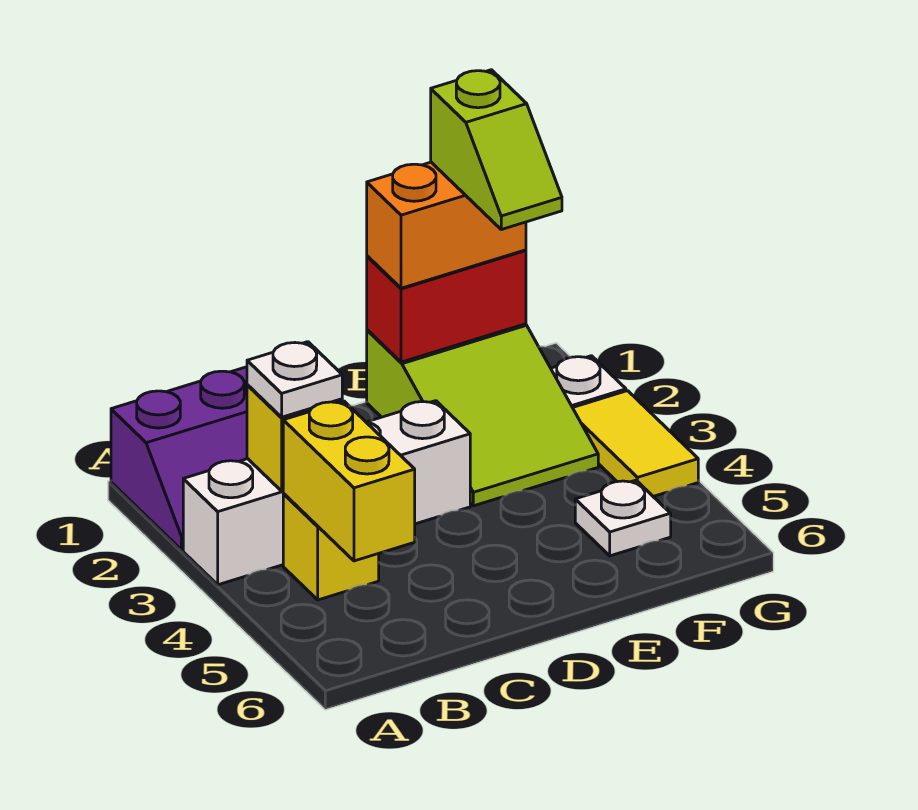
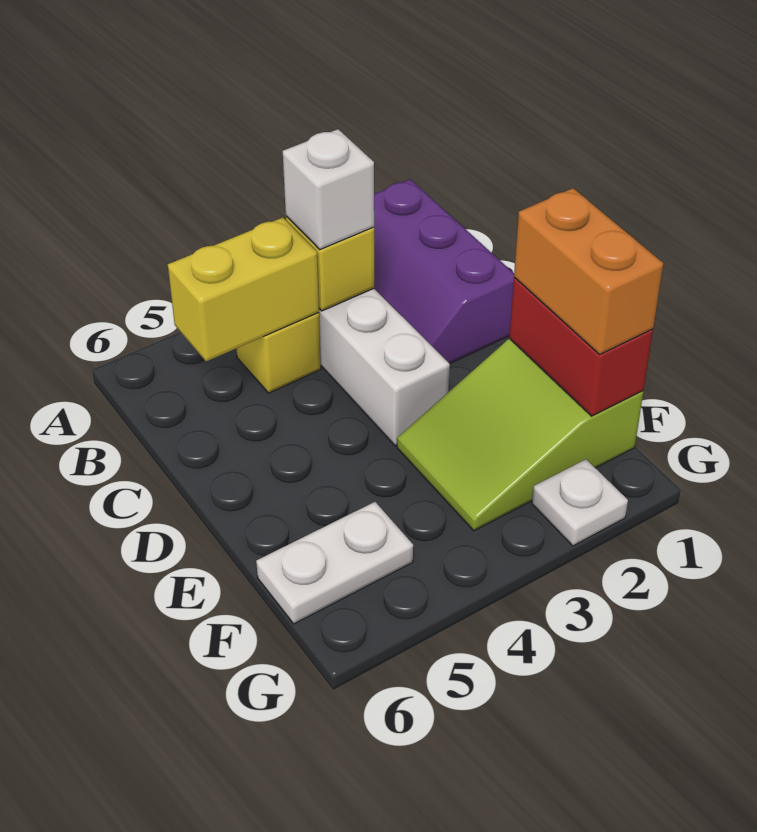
white plate B3 level 3 -> white brick B3 level 3
lime slope F1:F2 level 4 top 1 -> none
white plate F5 level 1 -> white plate F5:F6 level 1
yellow tile G3:G4 level 1 -> none

